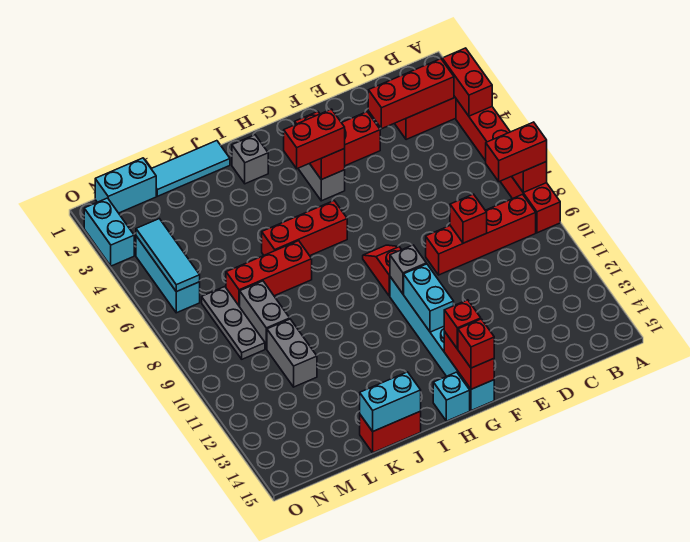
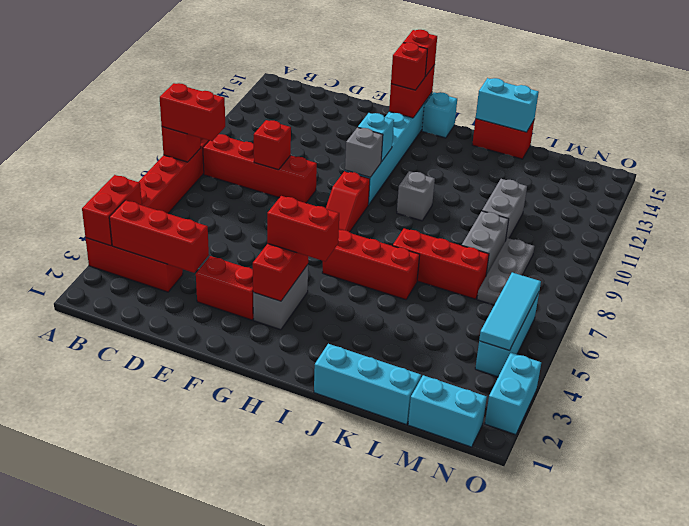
cyan brick G11:G12 level 2 -> cyan brick G11 level 2
grey brick I2 level 1 -> grey brick I10 level 1
cyan tile J1:L1 level 1 -> cyan brick J1:L1 level 1

